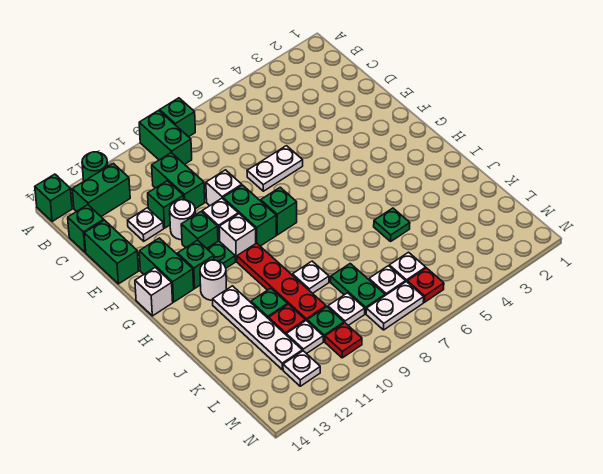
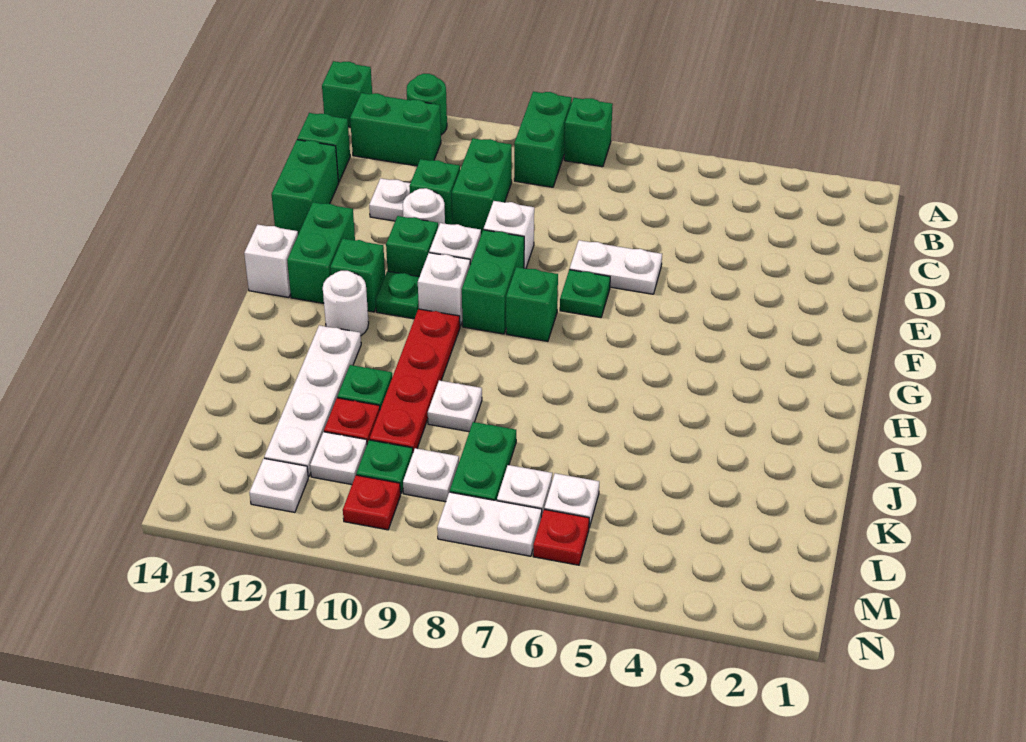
green plate J5 level 1 -> green plate F7 level 1

